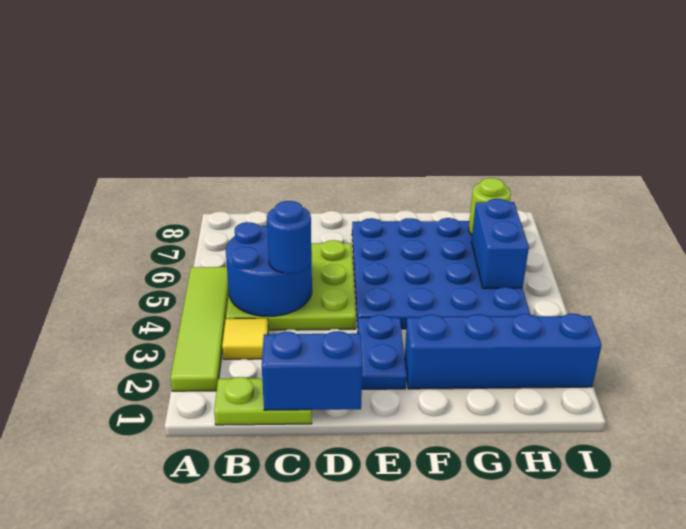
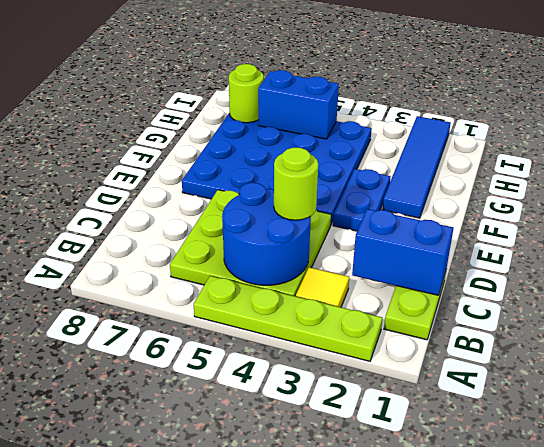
lime tile A2:A5 level 1 -> lime plate A2:A5 level 1
blue brick C1:D1 level 2 -> blue brick C1:C2 level 2
blue round brick C4 level 3 -> lime round brick C4 level 3
blue plate E2:E3 level 1 -> blue plate E3:F3 level 1
blue brick F2:I2 level 1 -> blue tile F2:I2 level 1

